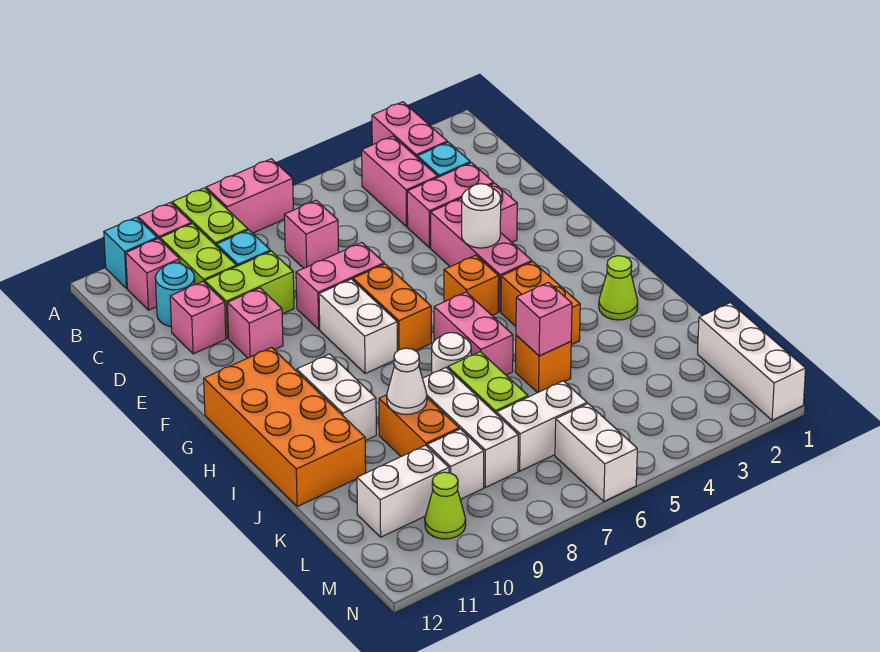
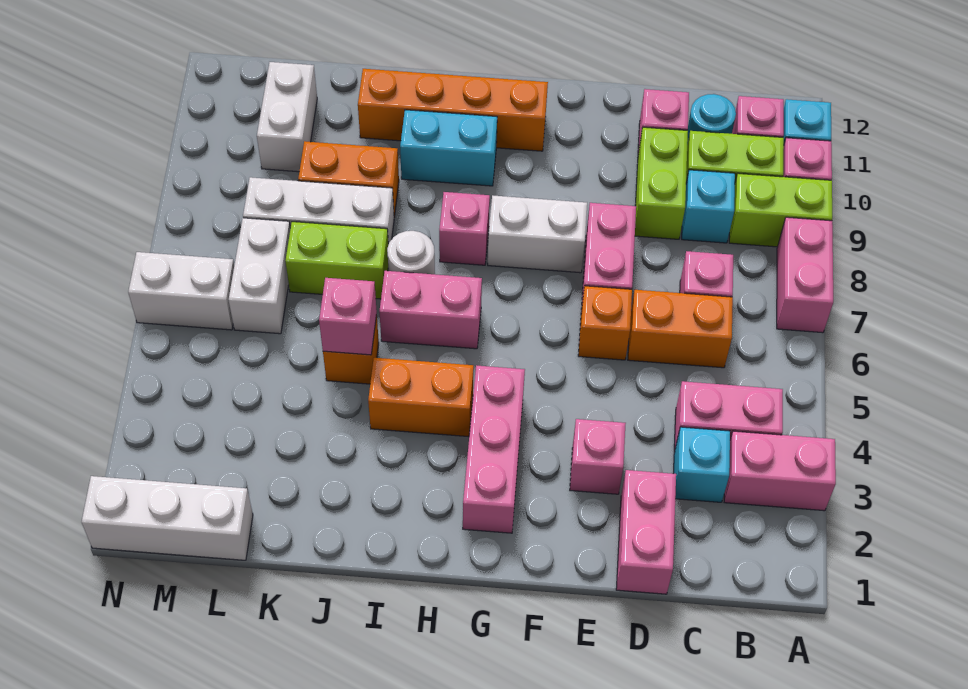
pink brick D3:D4 level 1 -> pink brick D1:D2 level 1
pink brick E4:G4 level 1 -> pink brick G2:G4 level 1
pink brick E10 level 1 -> pink brick H8 level 1
white round brick F4 level 2 -> none
orange brick F7:G7 level 1 -> orange brick C6:D6 level 1
orange brick G5 level 1 -> orange brick E6 level 1
orange brick G11:J12 level 1 -> orange brick G11:J11 level 1
white brick H10:I10 level 1 -> cyan brick H10:I10 level 1
lime cone I2 level 1 -> none
white cone J9 level 2 -> none
white brick L9 level 1 -> none
lime cone M10 level 1 -> none

